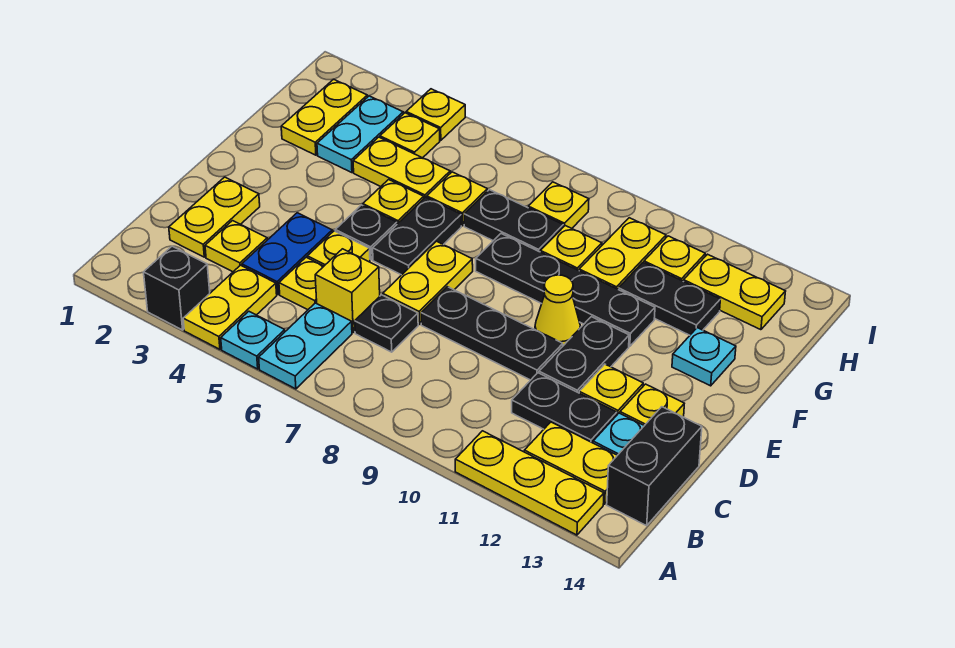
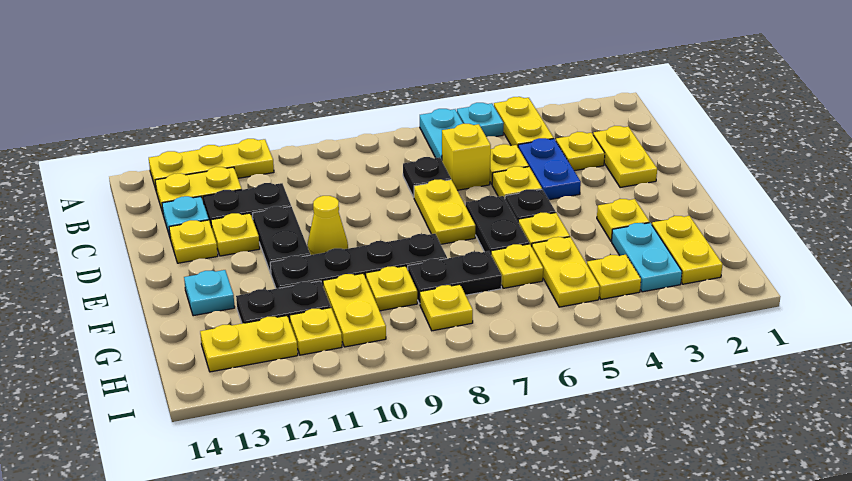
black brick A3 level 1 -> none
black brick B14:C14 level 1 -> none
black plate D8:D10 level 1 -> none
yellow plate G4:G5 level 1 -> yellow plate G5:H5 level 1
yellow plate I4 level 1 -> yellow plate F3 level 1

